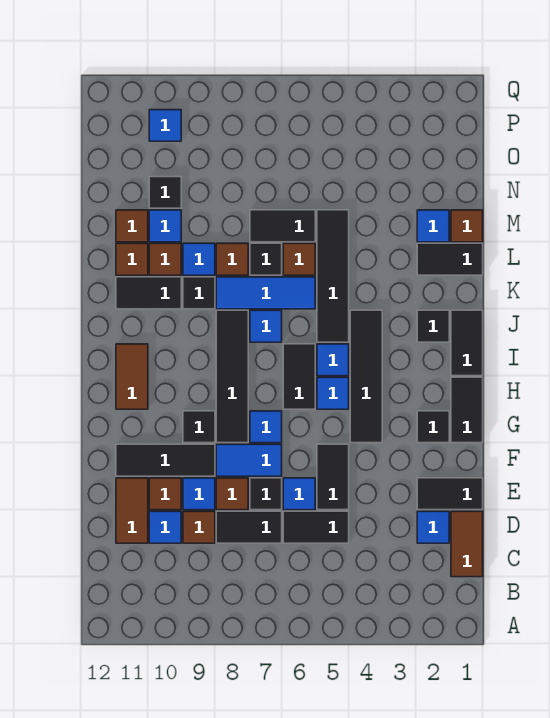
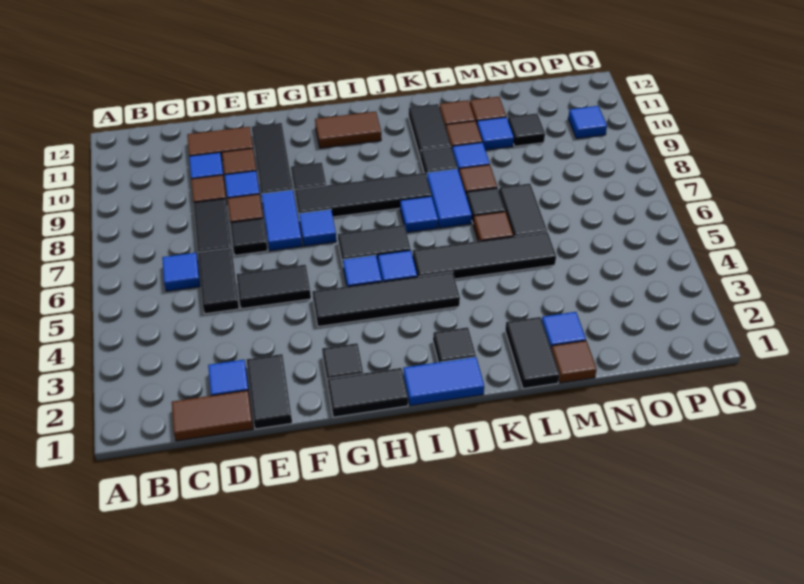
blue tile E6 level 1 -> blue tile C6 level 1
black tile I1:J1 level 1 -> blue tile I1:J1 level 1
blue tile K6:K8 level 1 -> blue tile K7:K8 level 1

